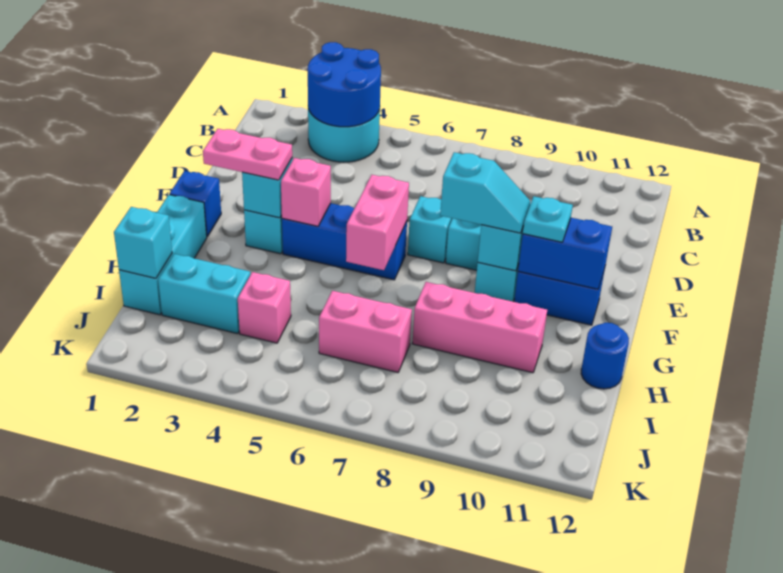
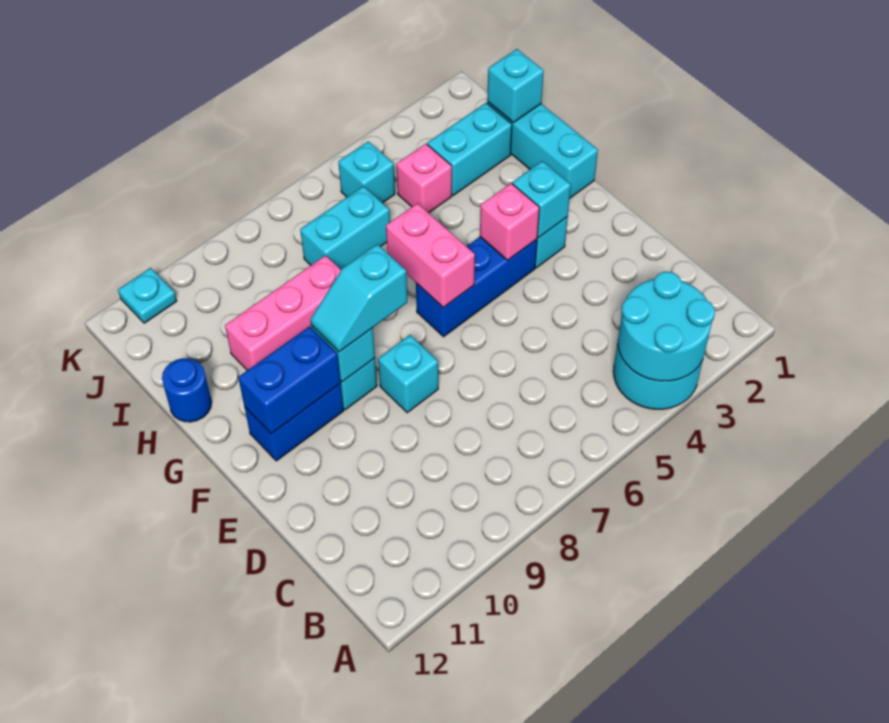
blue round brick A3:B4 level 2 -> cyan round brick A3:B4 level 2
cyan brick E7 level 1 -> cyan brick J5 level 1
blue brick F1 level 1 -> none
pink plate F2:F3 level 3 -> none
cyan plate F10 level 3 -> cyan plate K11 level 1
pink brick I6:I7 level 1 -> cyan brick I6:I7 level 1

